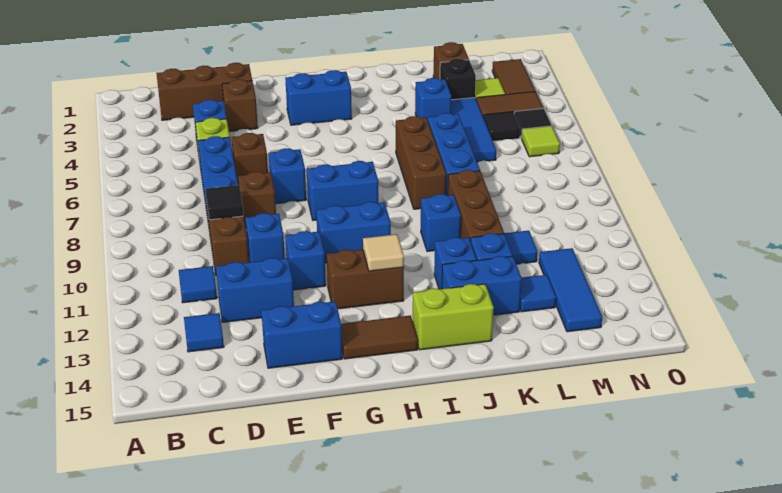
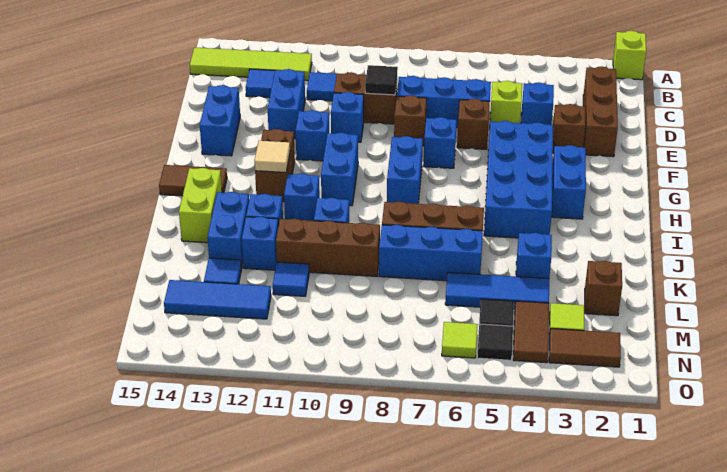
none -> lime brick A1 level 1
none -> lime tile B12:B15 level 1
none -> blue brick F4:I5 level 1
brown tile G14:H14 level 1 -> brown tile H14:H15 level 1
none -> blue brick I11 level 1
black brick L3 level 1 -> none

